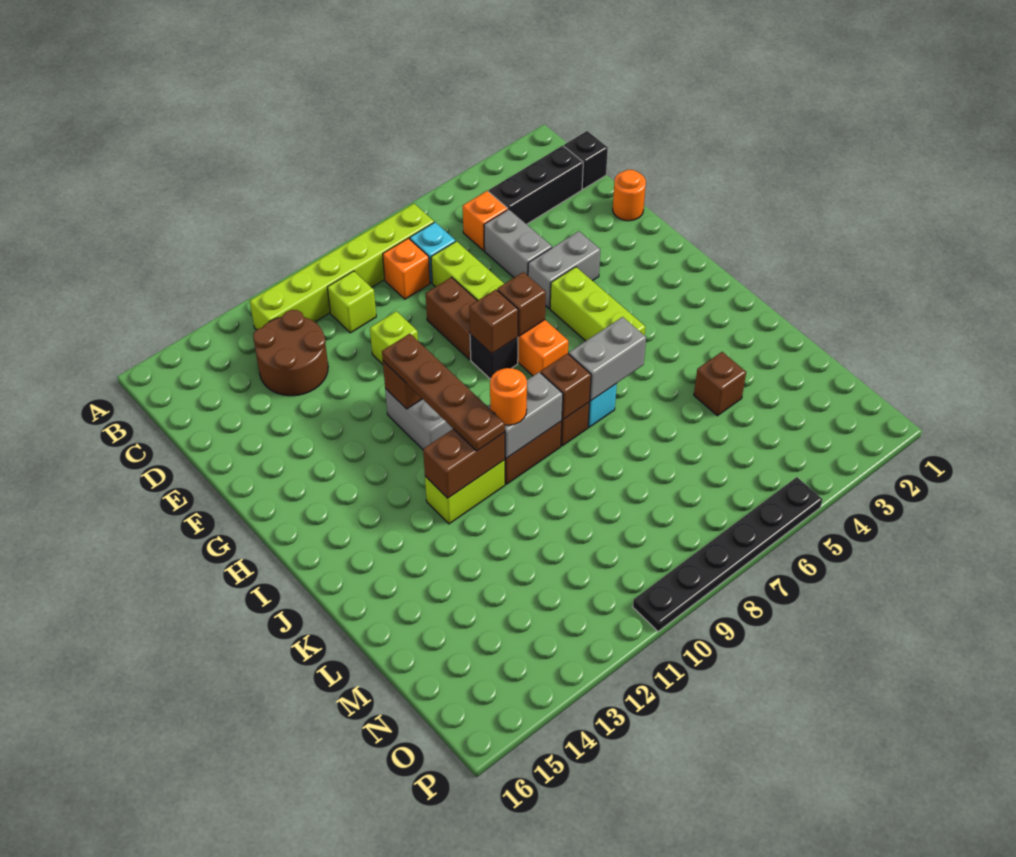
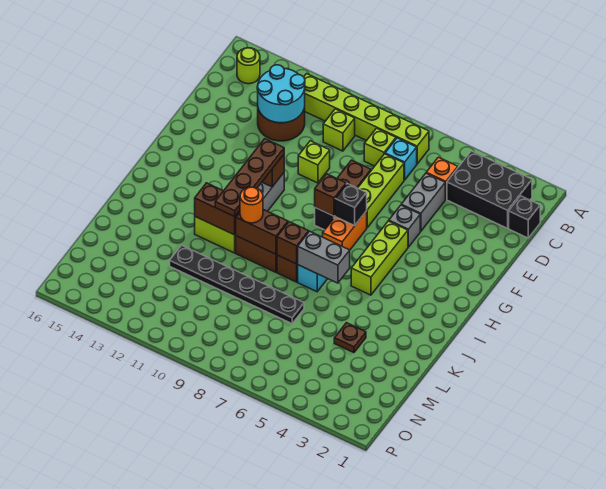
none -> lime round brick B15 level 1
black brick C2:C4 level 1 -> black brick B2:C4 level 1
orange brick C8 level 1 -> lime brick C8 level 1
none -> cyan round brick C12:D13 level 2
orange round brick E1 level 1 -> none
grey brick F4:F5 level 1 -> grey brick F5 level 1
brown brick G7 level 2 -> black brick G7 level 2
grey brick J9:J10 level 2 -> brown brick J9:J10 level 2
brown brick L4 level 1 -> brown plate L4 level 1
black plate P5:P10 level 1 -> black plate L7:L12 level 1

